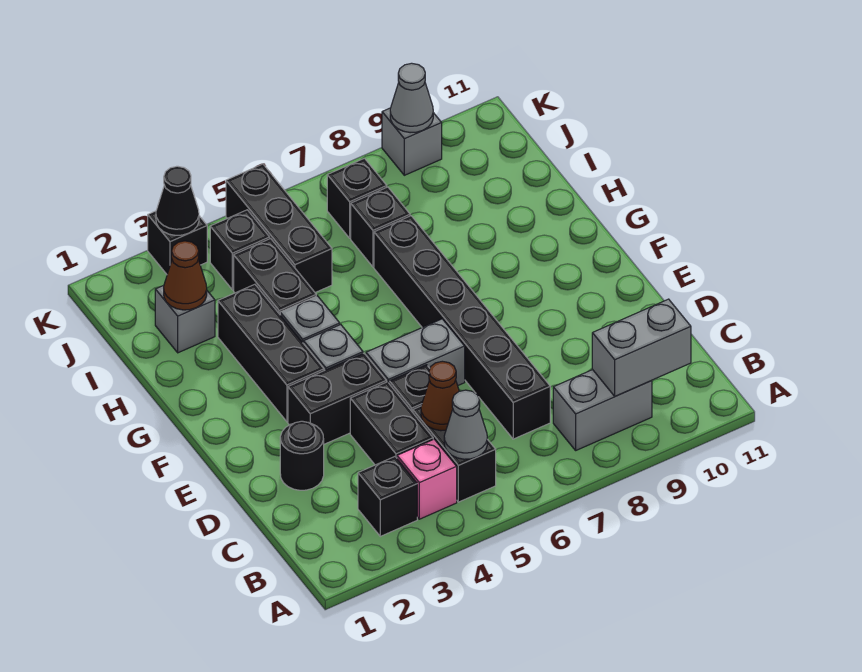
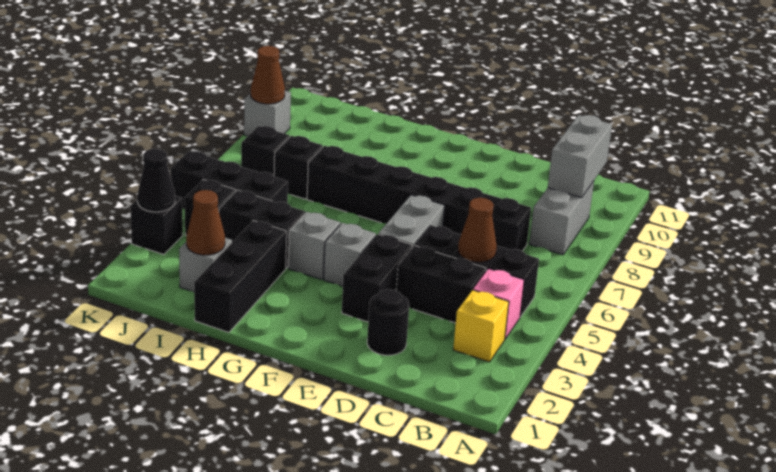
black brick B3 level 1 -> yellow brick B3 level 1
grey cone B5 level 2 -> none
black brick F3:H3 level 1 -> black brick H1:H3 level 1
grey cone K9 level 2 -> brown cone K9 level 2

